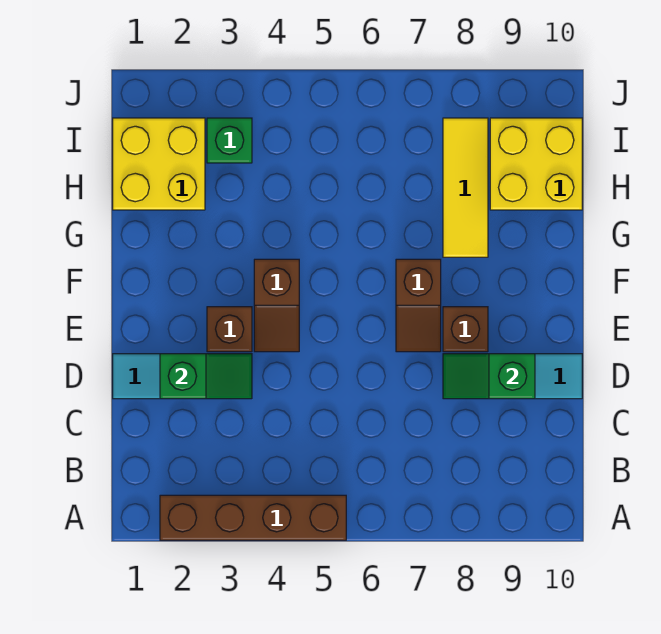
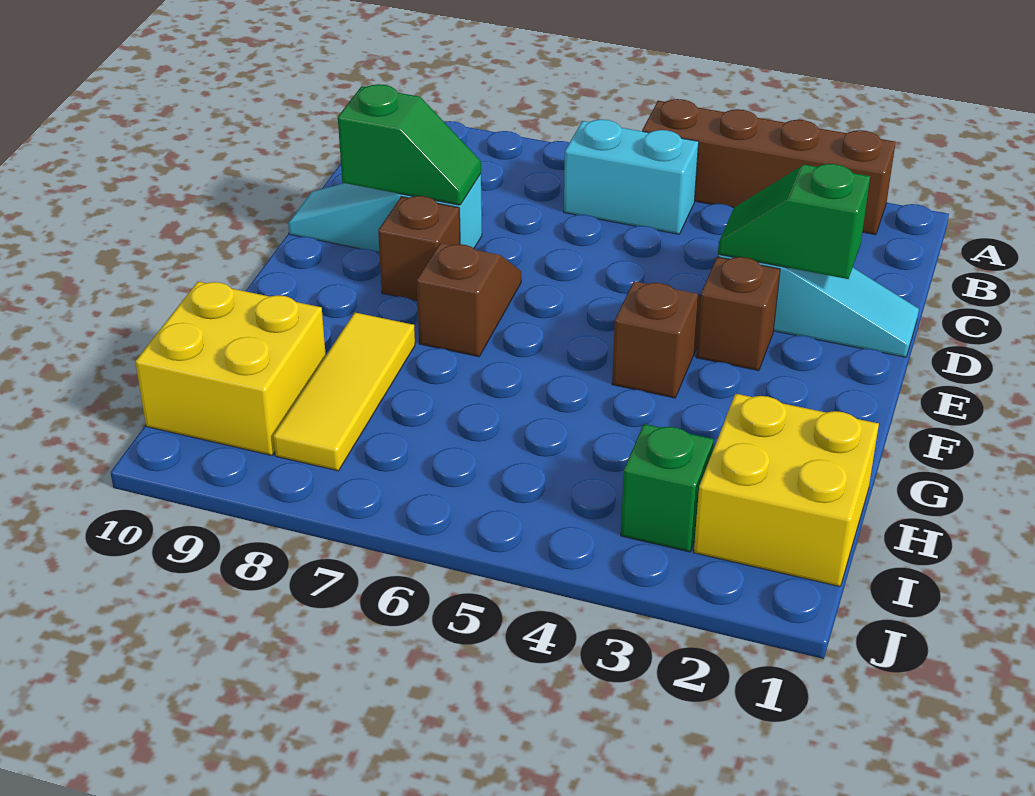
none -> cyan brick B5:B6 level 1

